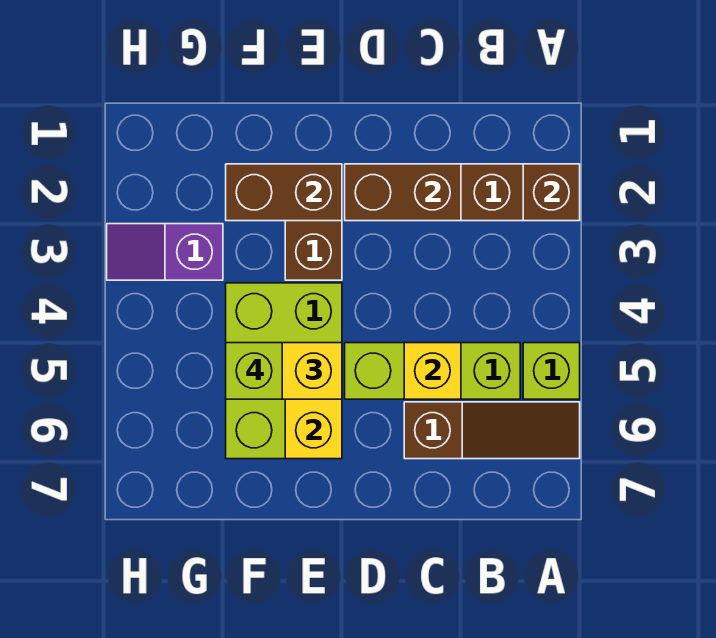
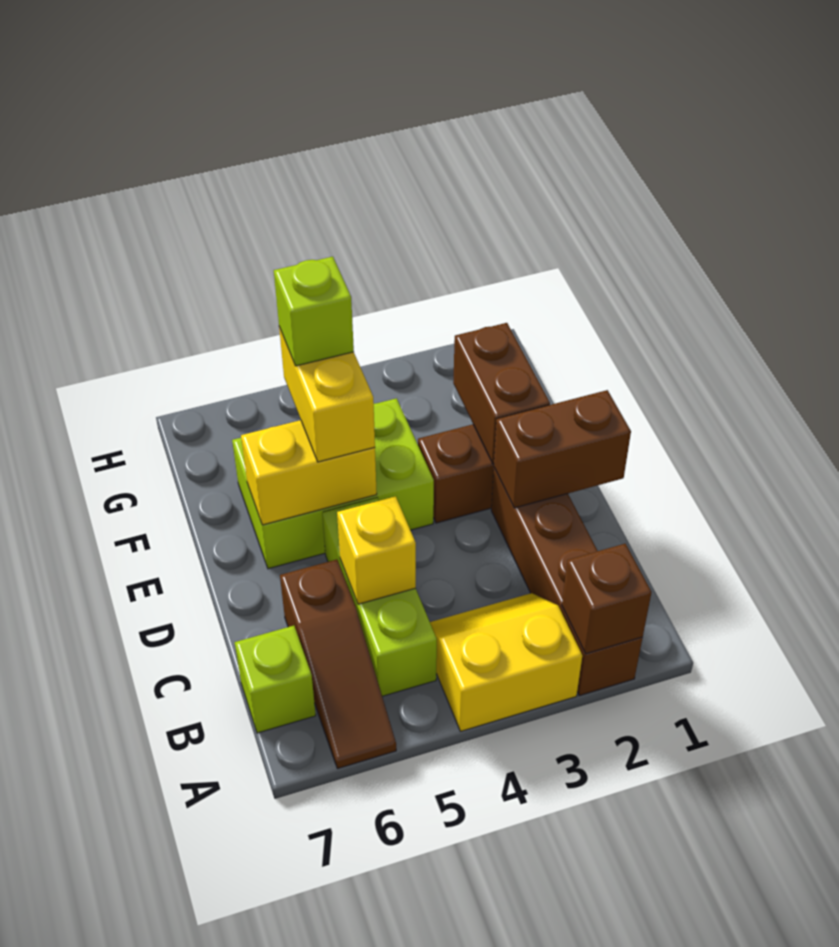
none -> yellow slope A3:B4 level 1 top A
lime brick A5 level 1 -> lime brick B7 level 1
brown brick C2:D2 level 2 -> brown brick D1:D2 level 2
purple slope G3:H3 level 1 top G -> none

